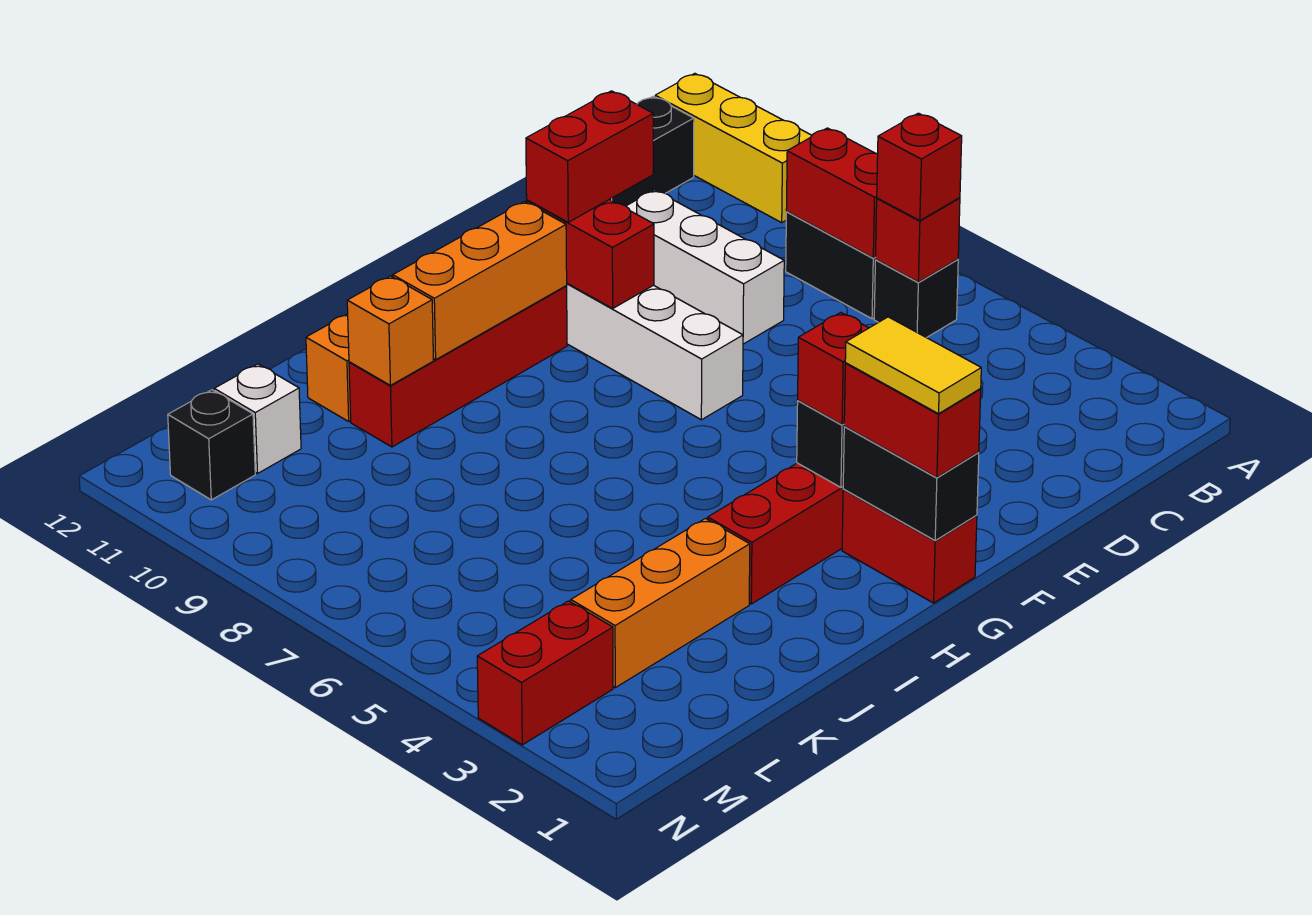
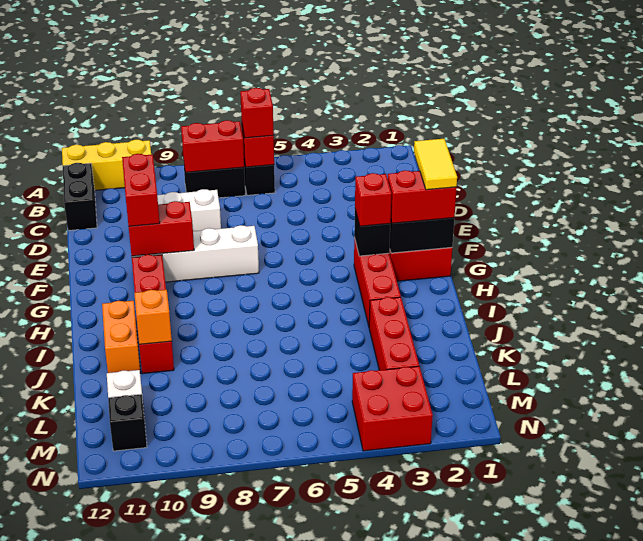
yellow tile G1:G2 level 4 -> yellow tile F1:G1 level 4
orange brick G10:I10 level 2 -> none
orange brick J3:L3 level 1 -> red brick J3:L3 level 1
red brick M3:N3 level 1 -> red brick M3:N4 level 1

